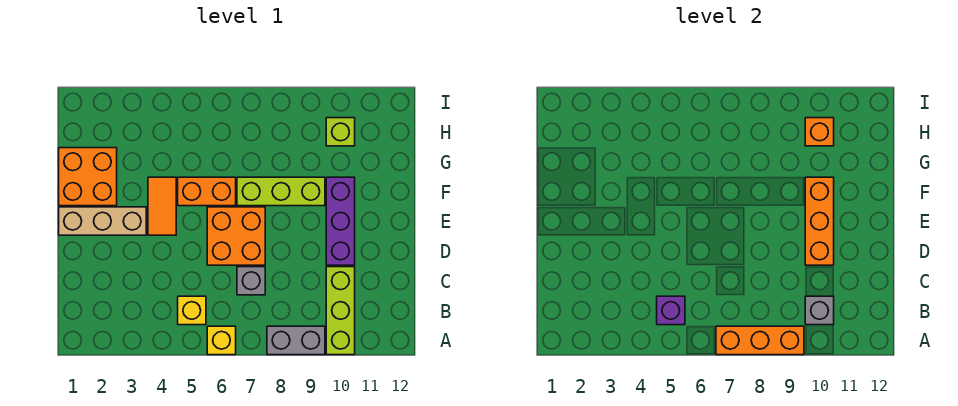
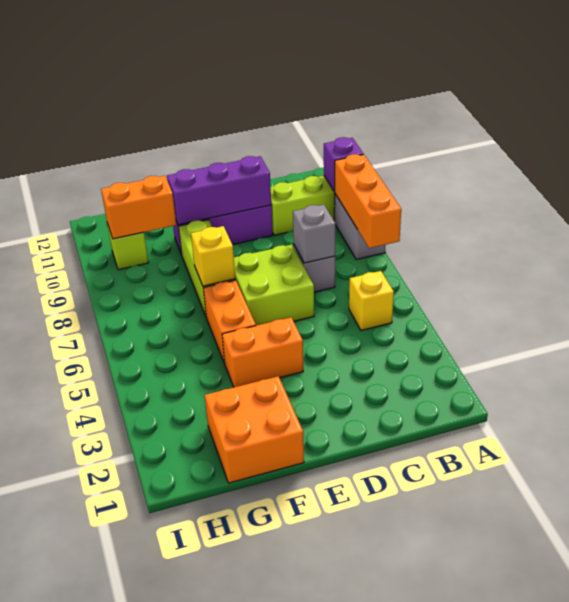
yellow brick A6 level 1 -> yellow brick F7 level 2
purple brick B5 level 2 -> purple brick A10 level 2
grey brick B10 level 2 -> grey brick C7 level 2
orange brick D6:E7 level 1 -> lime brick D6:E7 level 1
orange brick D10:F10 level 2 -> purple brick D10:F10 level 2
tan brick E1:E3 level 1 -> none
orange tile E4:F4 level 1 -> orange brick E4:F4 level 1
orange brick H10 level 2 -> orange brick G10:H10 level 2

